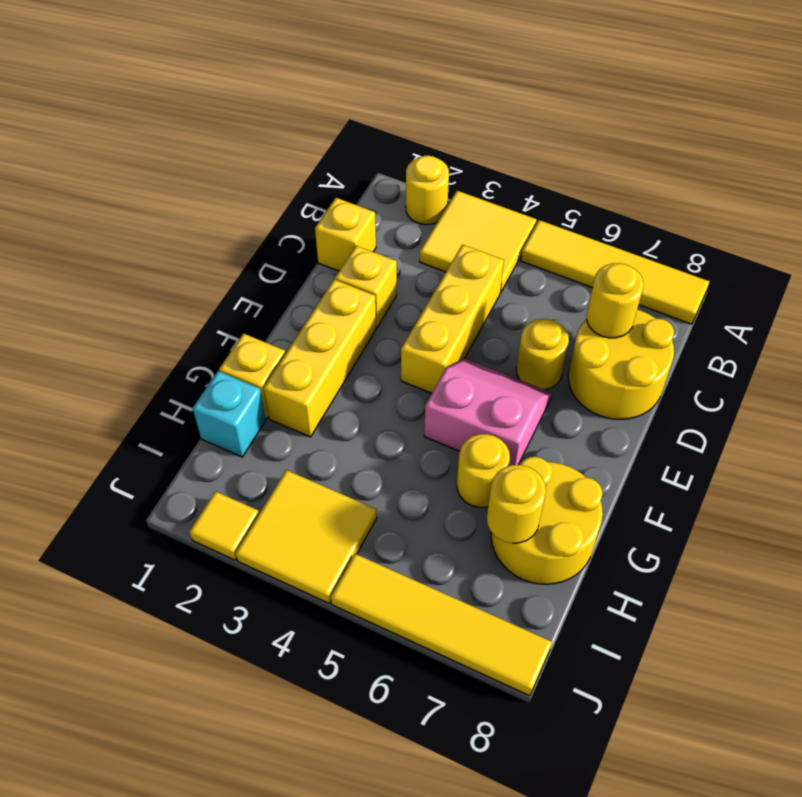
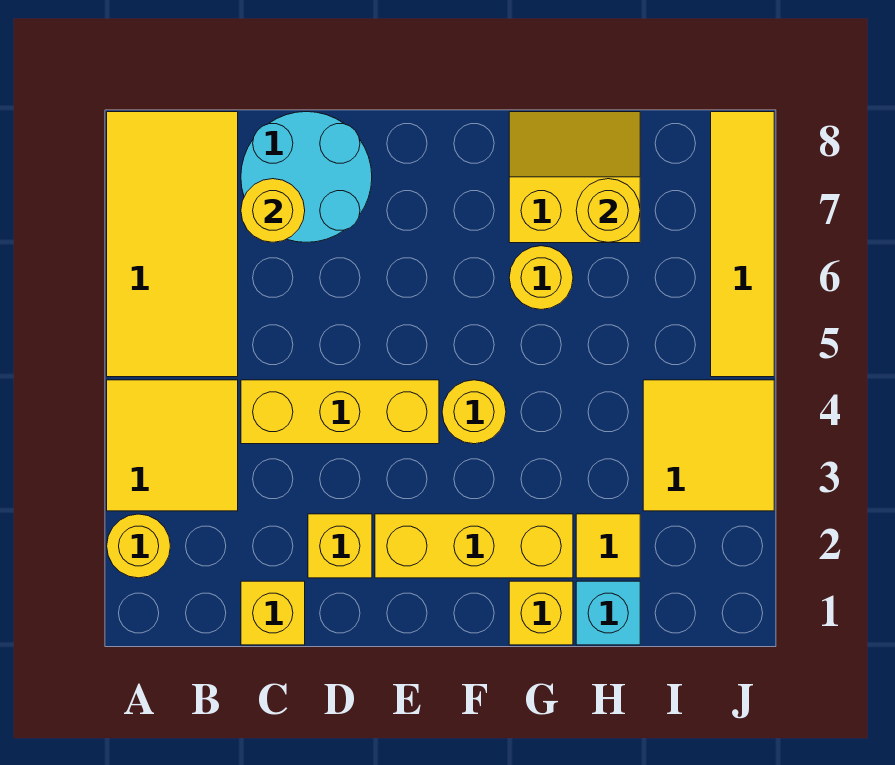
yellow tile A5:A8 level 1 -> yellow tile A5:B8 level 1
yellow round brick C7:D8 level 1 -> cyan round brick C7:D8 level 1
yellow round brick D6 level 1 -> yellow round brick F4 level 1
pink slope E5:F6 level 1 top F -> none
yellow round brick G7:H8 level 1 -> yellow slope G7:H8 level 1 top 7
yellow tile J2 level 1 -> yellow tile H2 level 1

